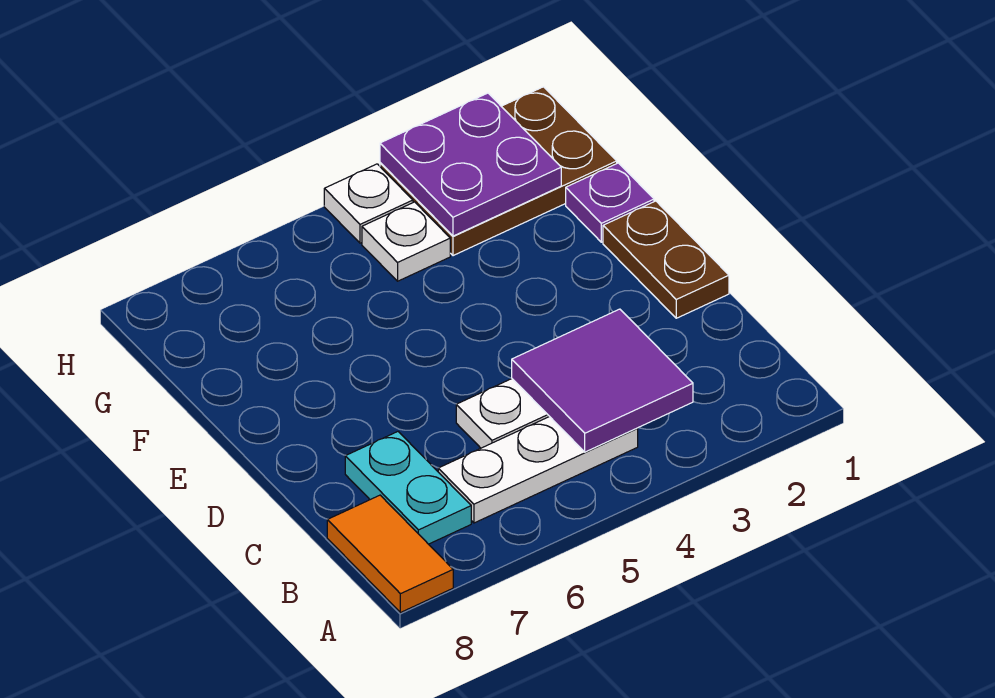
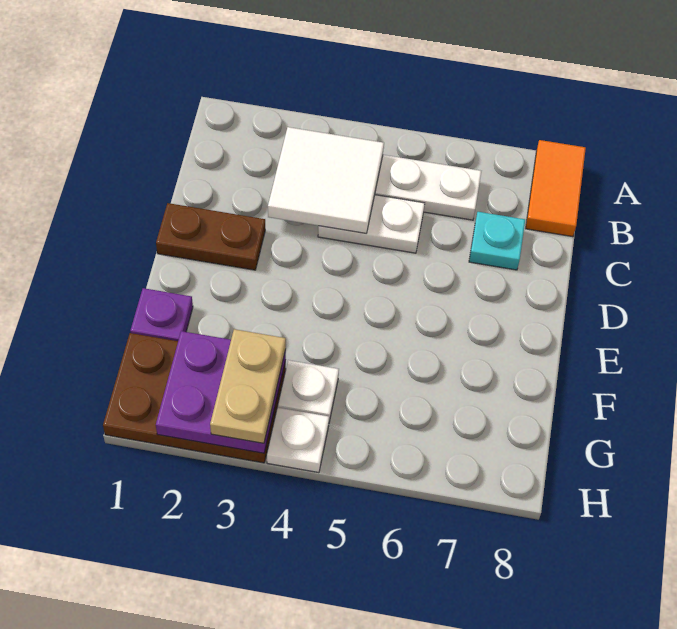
purple tile B3:C4 level 2 -> white tile B3:C4 level 2
cyan plate B7:C7 level 1 -> cyan plate C7 level 1
brown plate D1:E1 level 1 -> brown plate D1:D2 level 1
none -> tan plate G3:H3 level 3

